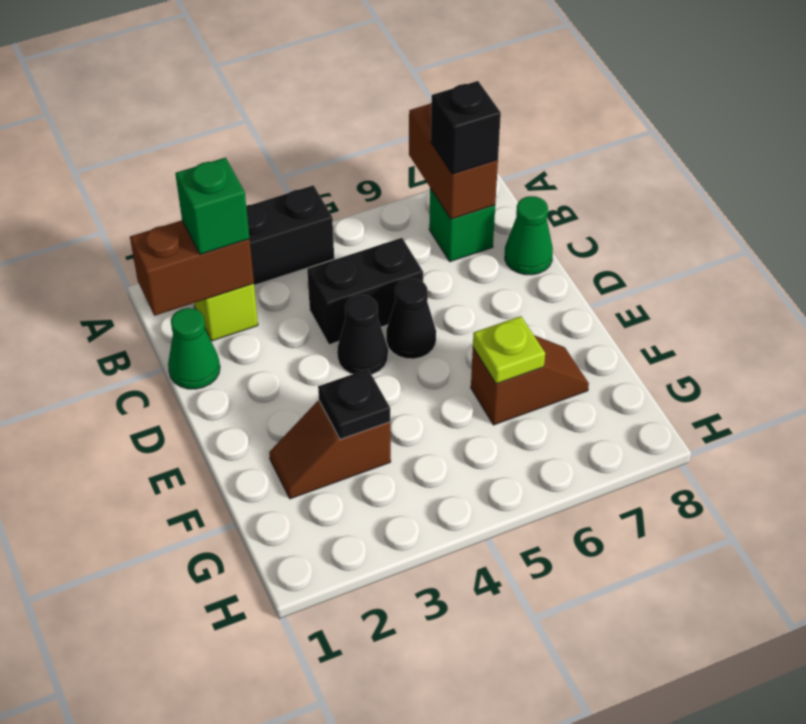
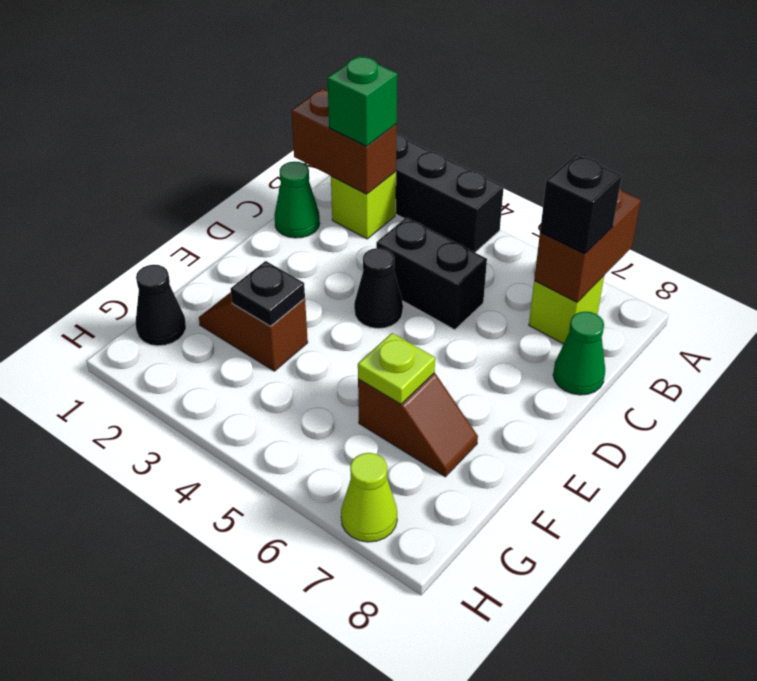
green brick B7 level 1 -> lime brick B7 level 1
black cone D5 level 1 -> black cone G1 level 1
none -> lime cone H7 level 1

